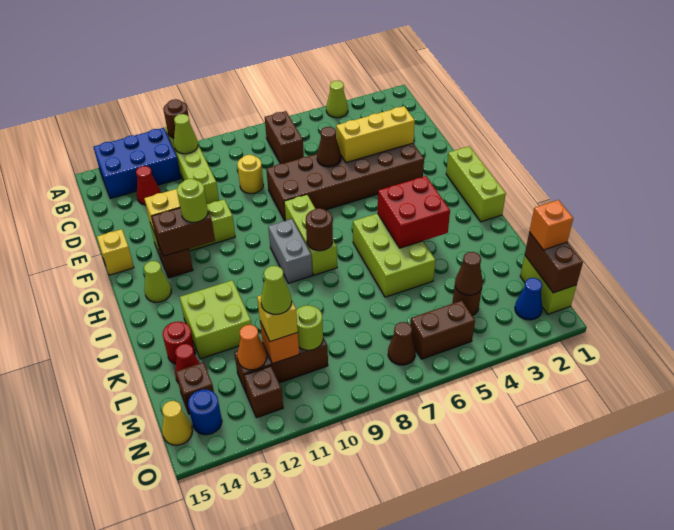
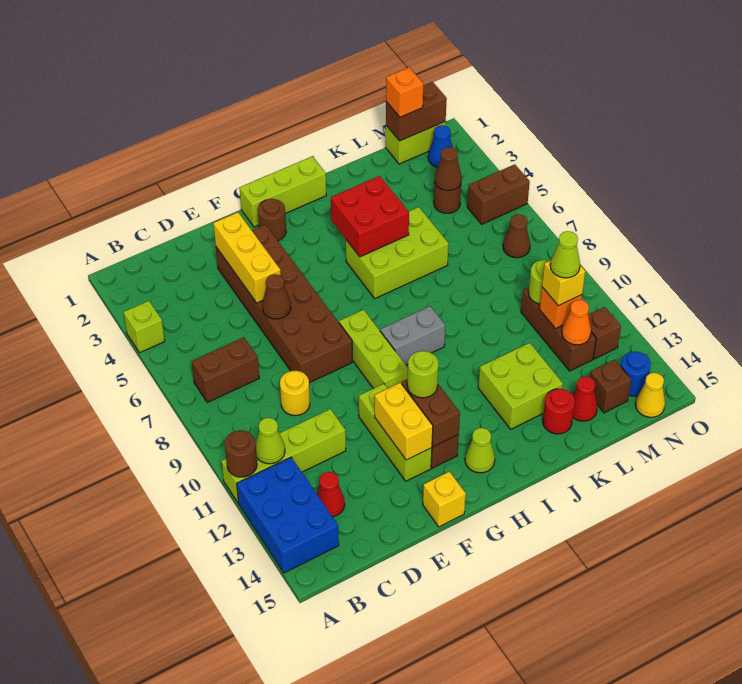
lime cone A4 level 1 -> lime brick A4 level 1
lime brick G8:I8 level 1 -> lime brick G8:G10 level 1
brown round brick I8 level 2 -> brown round brick G2 level 1
brown brick N5:N6 level 1 -> brown brick N5:O5 level 1

